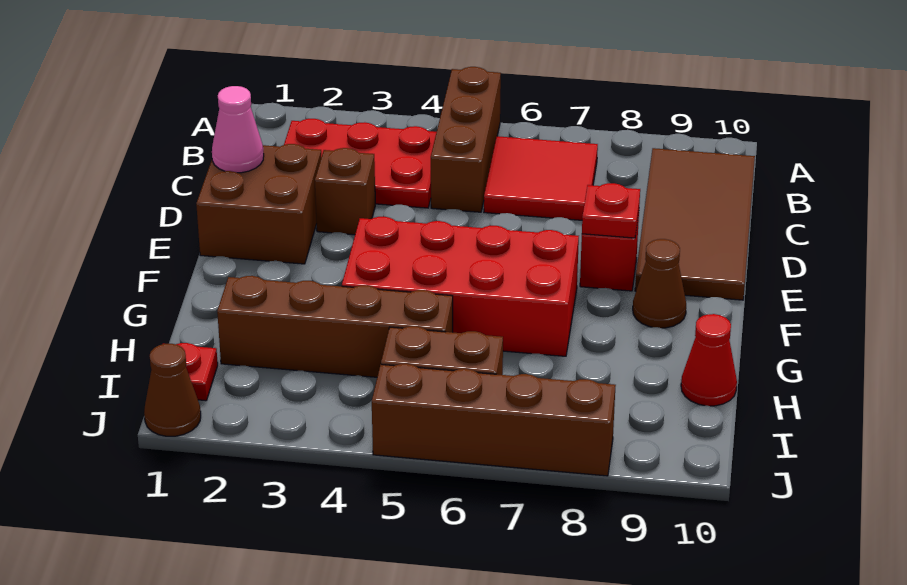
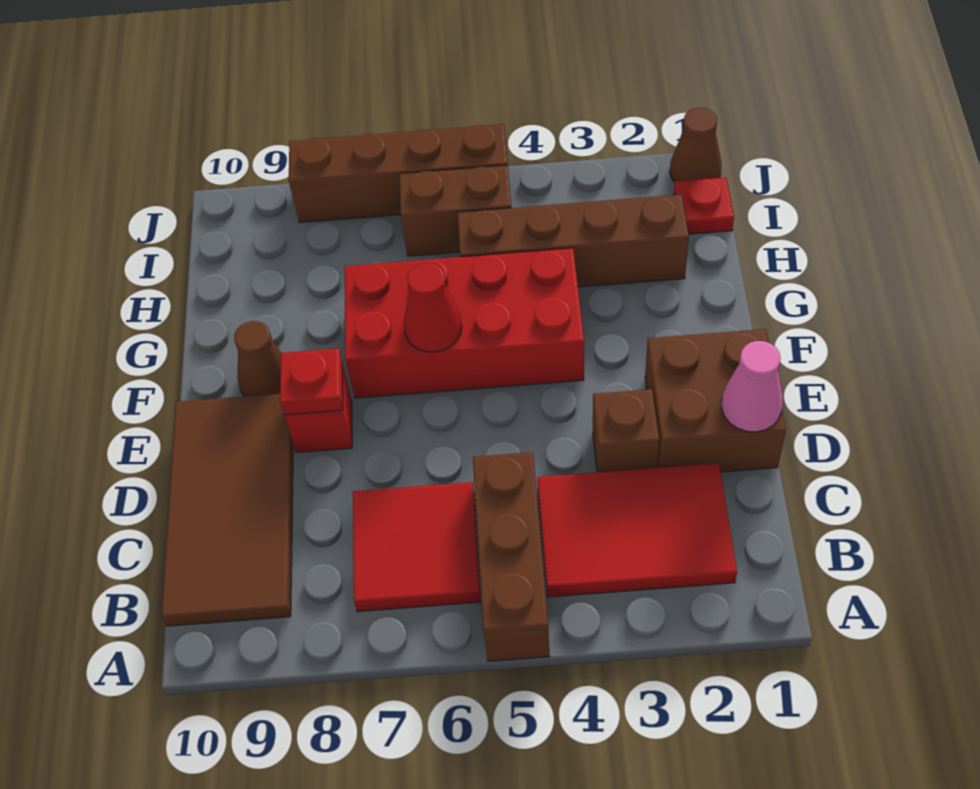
red plate B2:C4 level 1 -> red tile B2:C4 level 1
red cone H10 level 1 -> red cone F6 level 2

